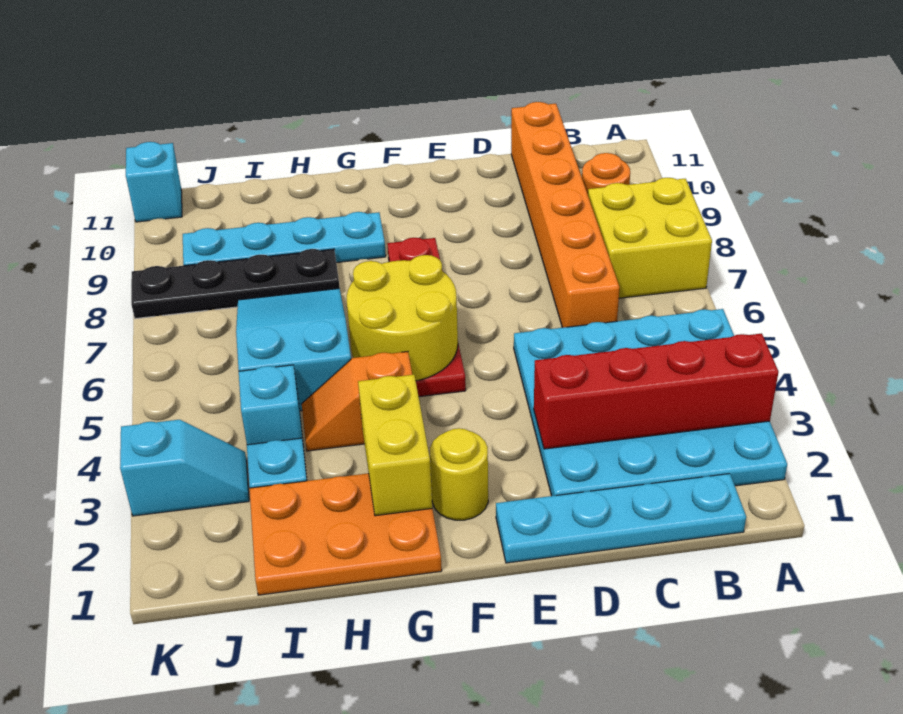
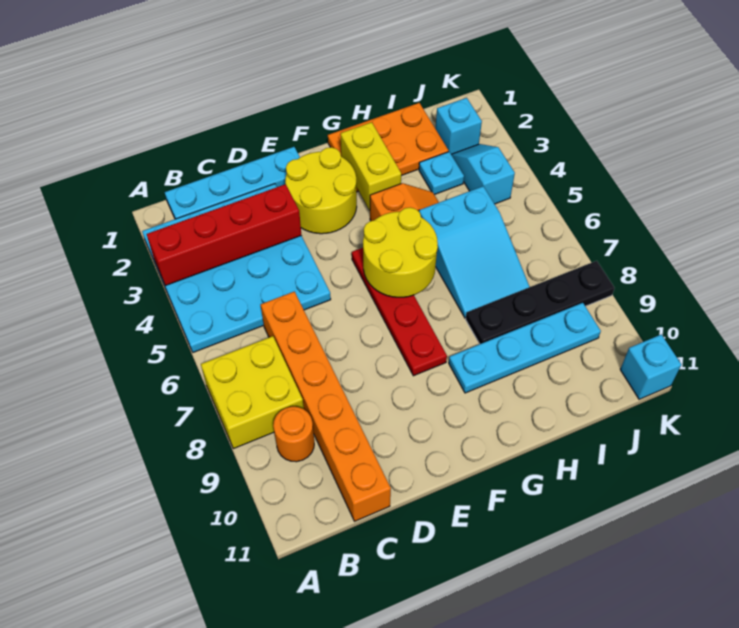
yellow round brick F2 level 1 -> yellow round brick E2:F3 level 1
cyan brick I4 level 1 -> cyan brick J2 level 1
cyan slope J3:K3 level 1 top K -> cyan slope J3:J4 level 1 top 4

